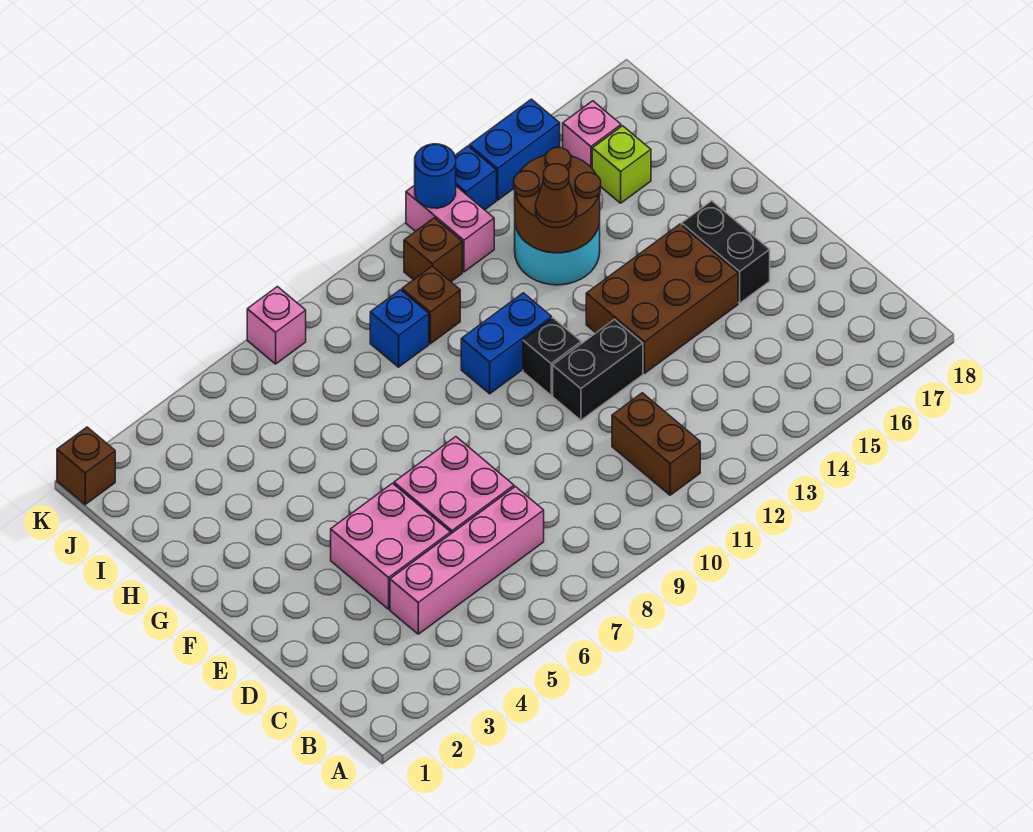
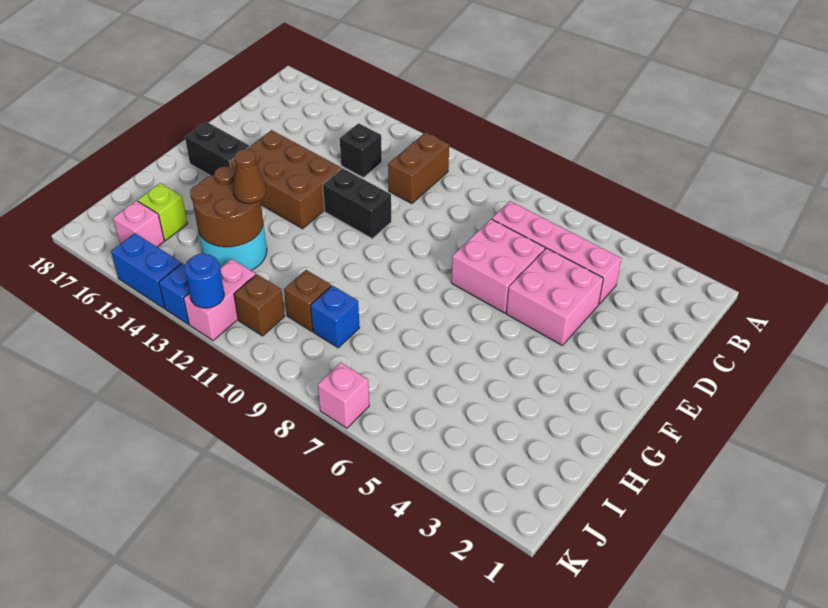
black brick E16:F16 level 1 -> black brick F16:F17 level 1
black brick F11 level 1 -> black brick C13 level 1
blue brick G10:G11 level 1 -> none
brown brick K1 level 1 -> none

